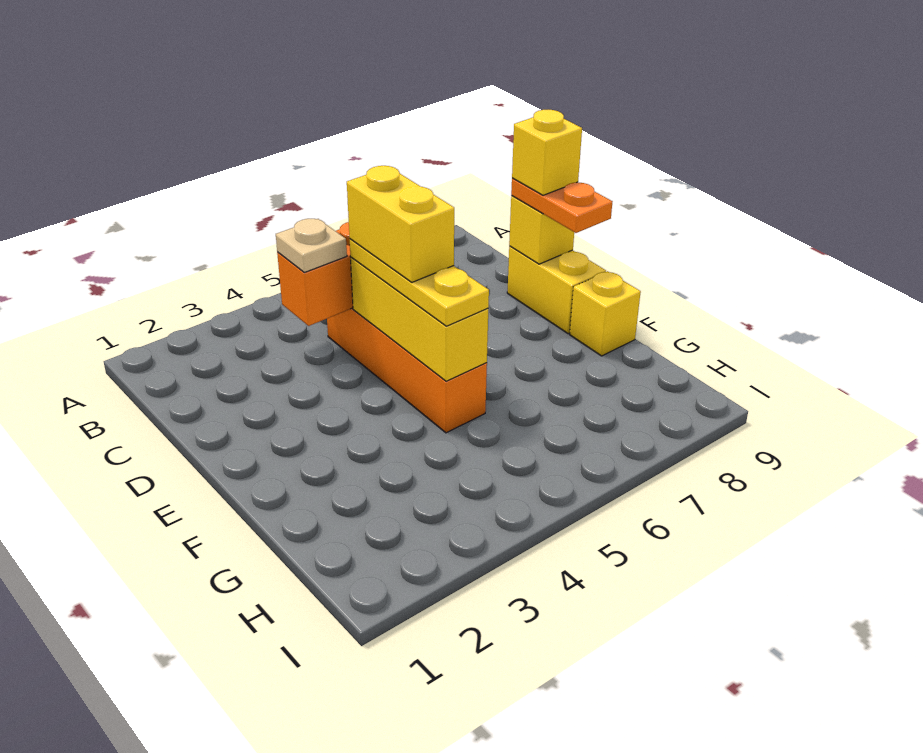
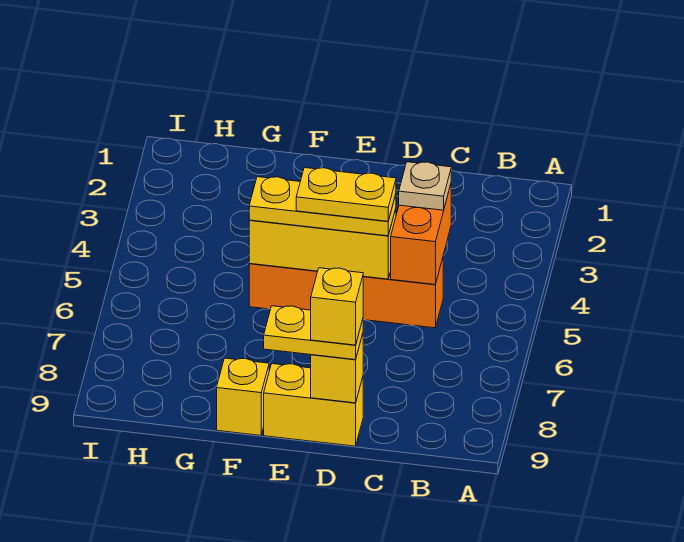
yellow brick D5:E5 level 4 -> yellow plate D5:E5 level 4
orange plate D9:E9 level 3 -> yellow plate D9:E9 level 3

